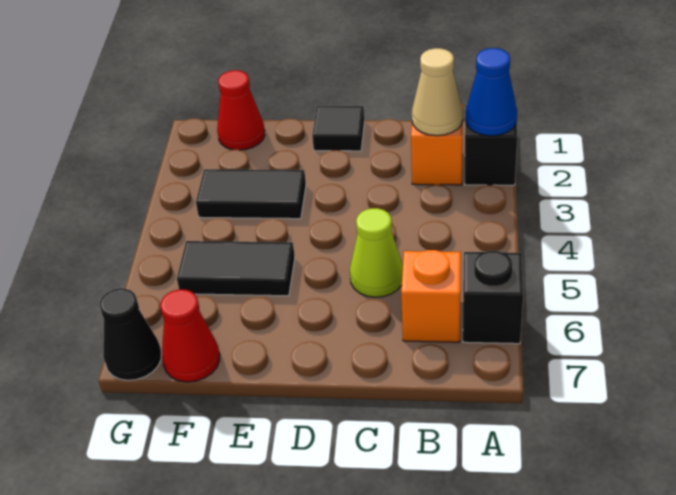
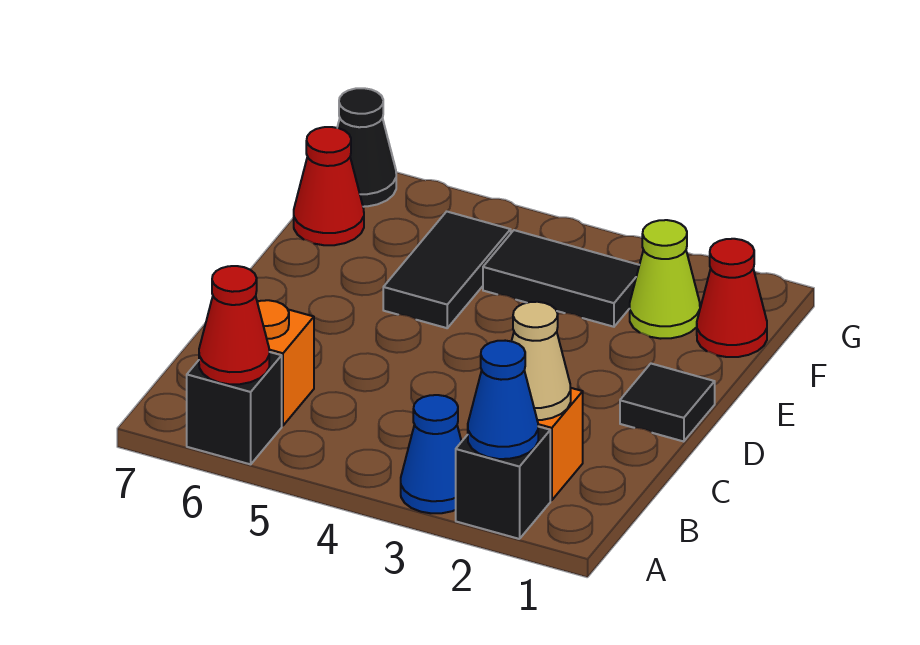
none -> blue cone A3 level 1
none -> red cone A6 level 2
lime cone C5 level 1 -> lime cone F2 level 1
black tile E3:F3 level 1 -> black tile F3:F4 level 1

